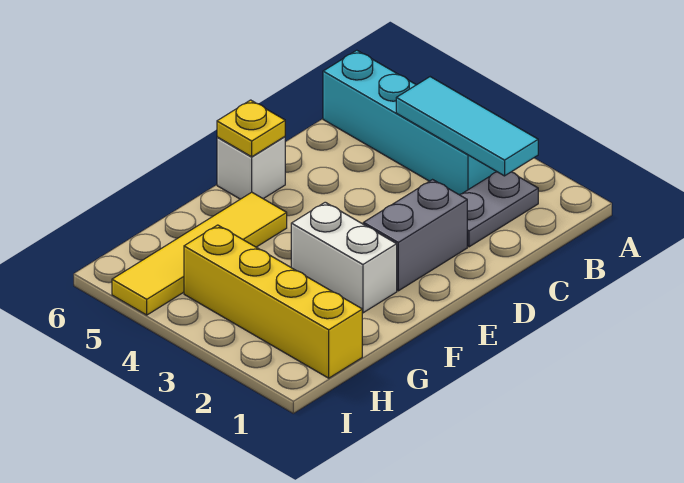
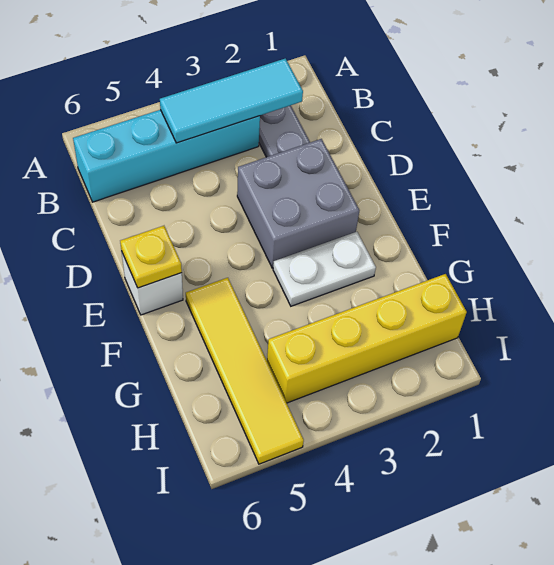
grey brick D2:E2 level 1 -> grey brick D2:E3 level 1
white brick F2:F3 level 1 -> white plate F2:F3 level 1

